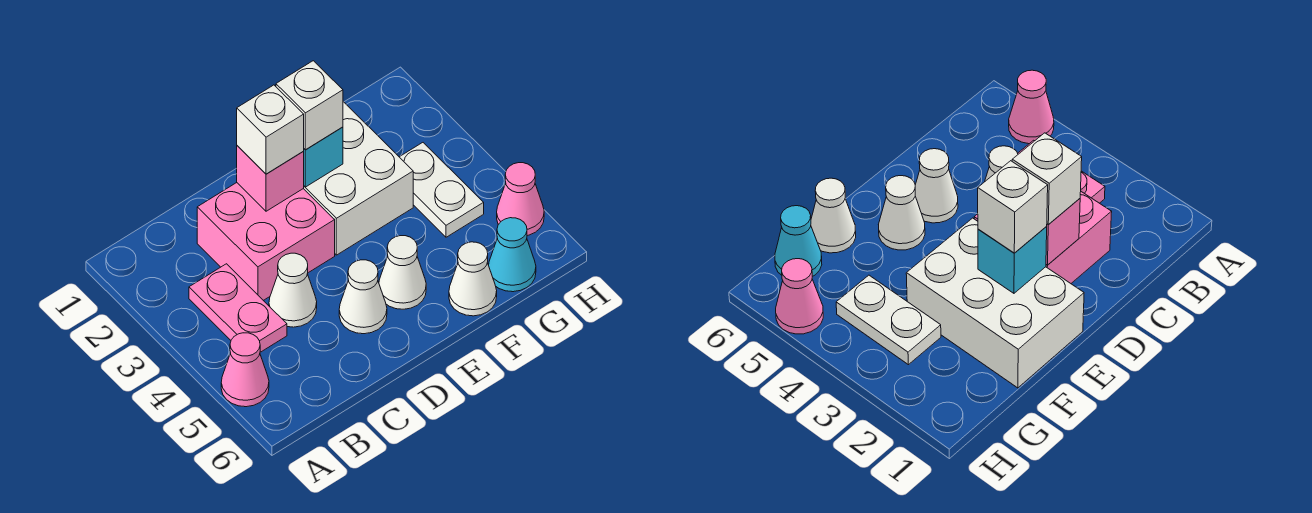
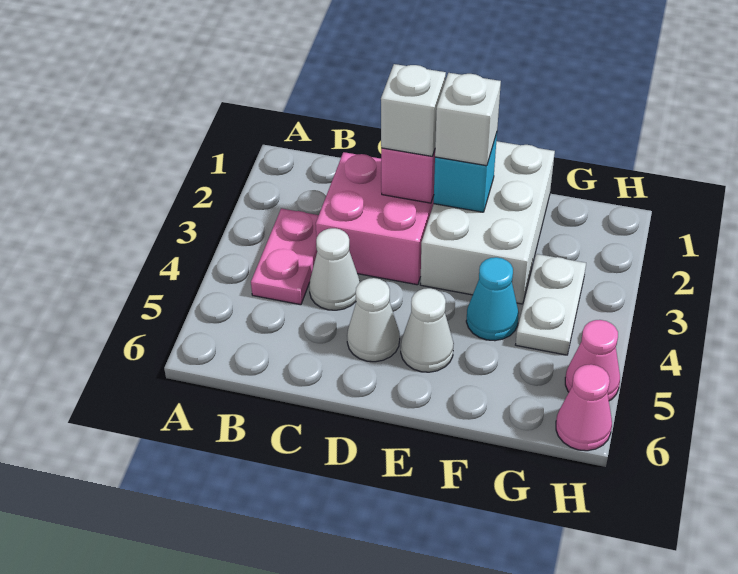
pink cone A5 level 1 -> pink cone H6 level 1
white cone F6 level 1 -> none
cyan cone G6 level 1 -> cyan cone F4 level 1

